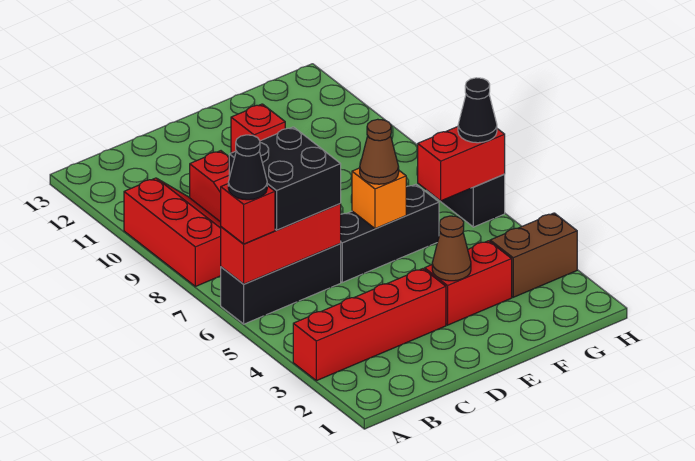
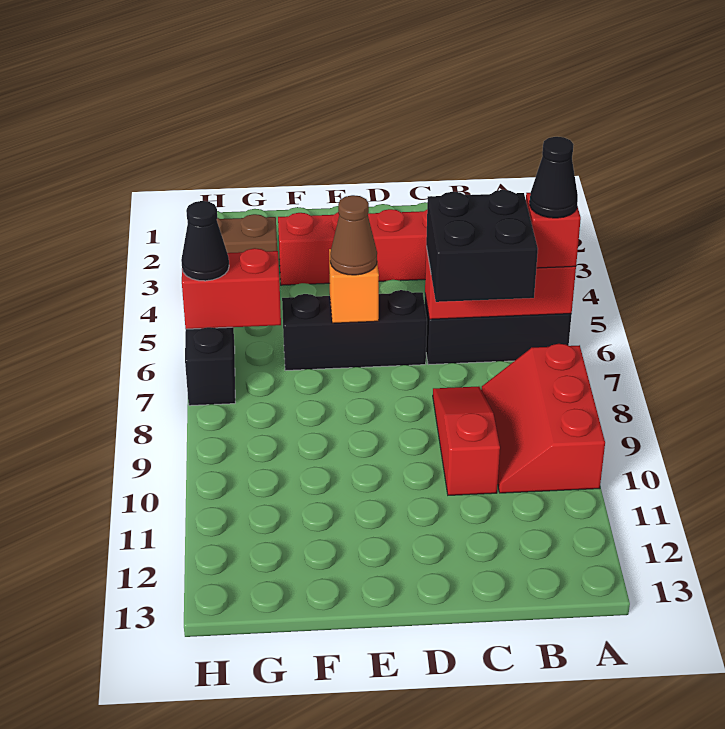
brown cone E3 level 2 -> none
red brick E11 level 1 -> none

